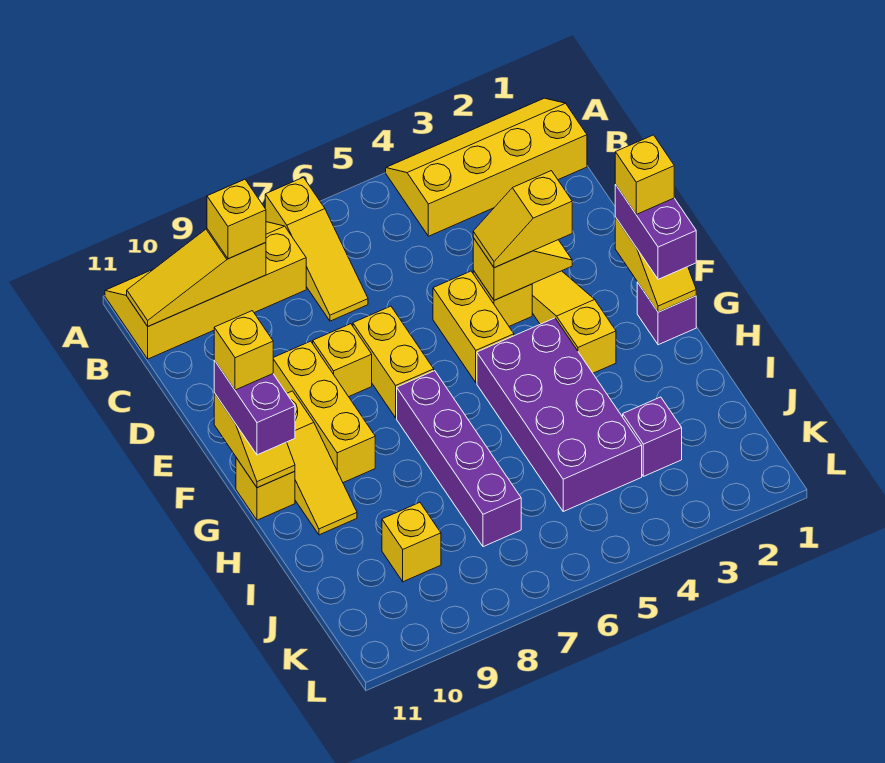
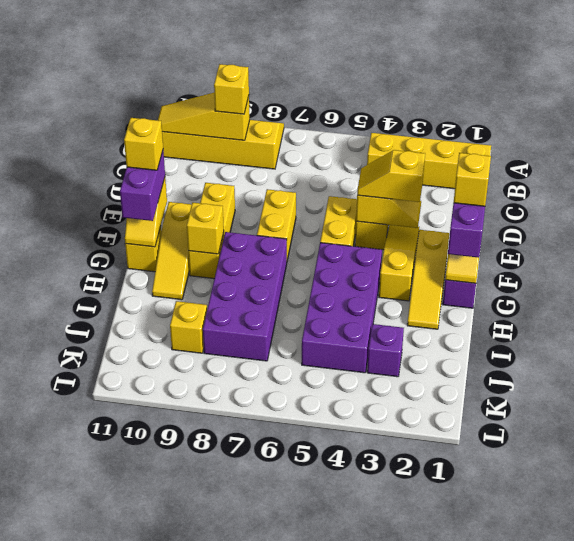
yellow slope A7:C7 level 1 top A -> yellow slope F2:H2 level 1 top F
yellow brick E8 level 1 -> yellow brick G9 level 2
purple brick G7:J7 level 1 -> purple brick G7:J8 level 1

